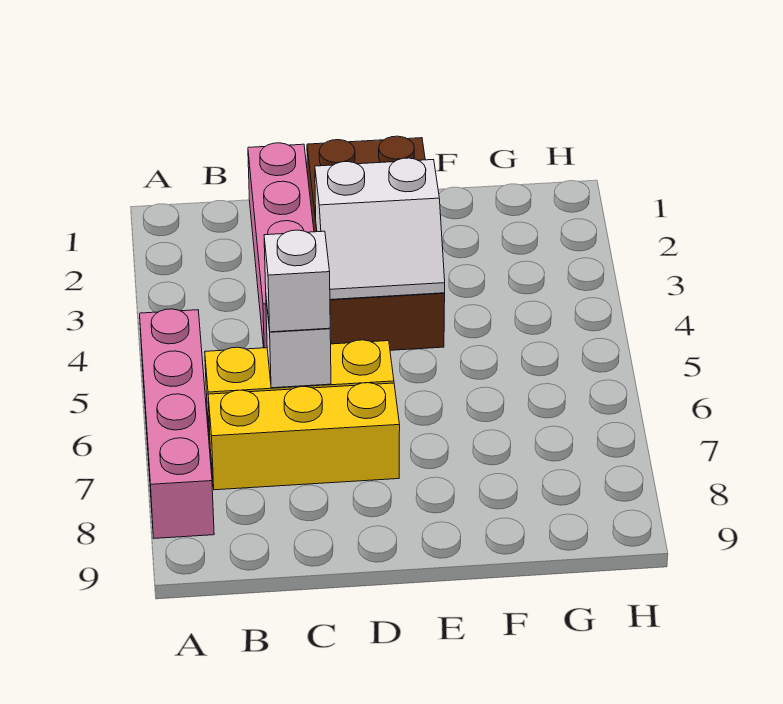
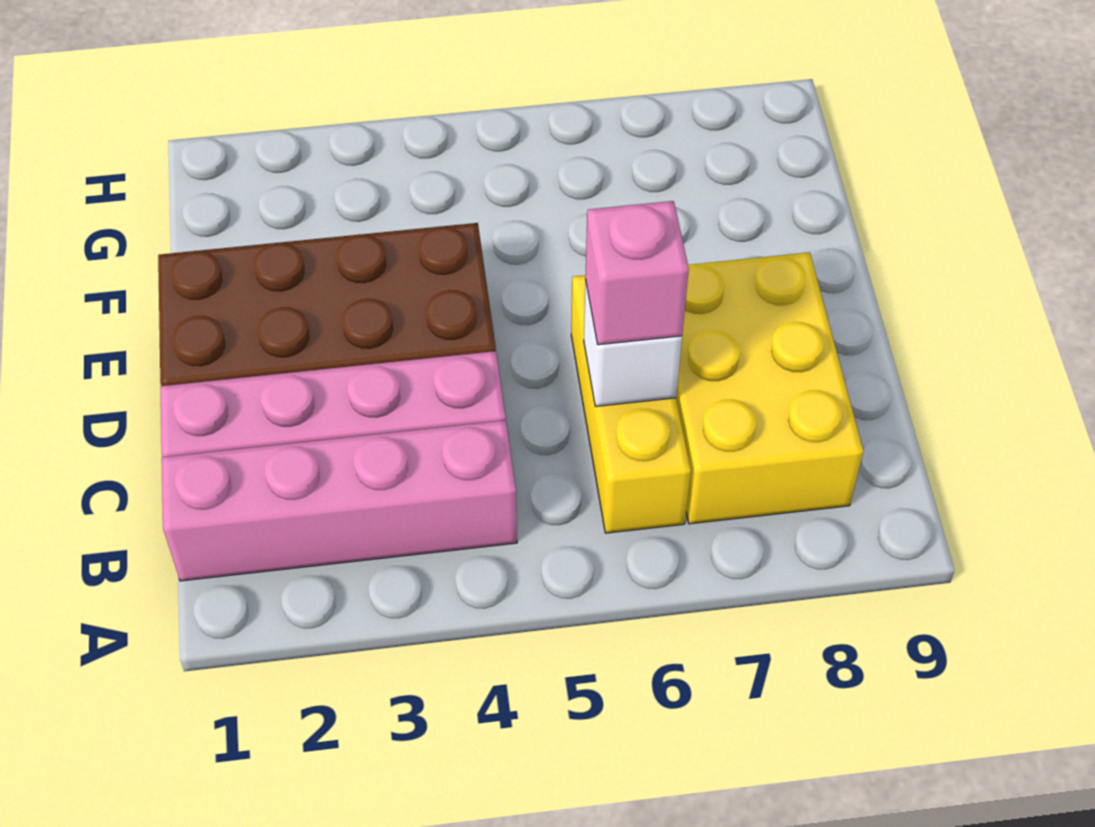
pink brick A5:A8 level 1 -> pink brick B1:B4 level 1
yellow brick B7:D7 level 1 -> yellow brick B7:D8 level 1
white brick C6 level 3 -> pink brick C6 level 3
white slope D3:E4 level 2 top 3 -> none

